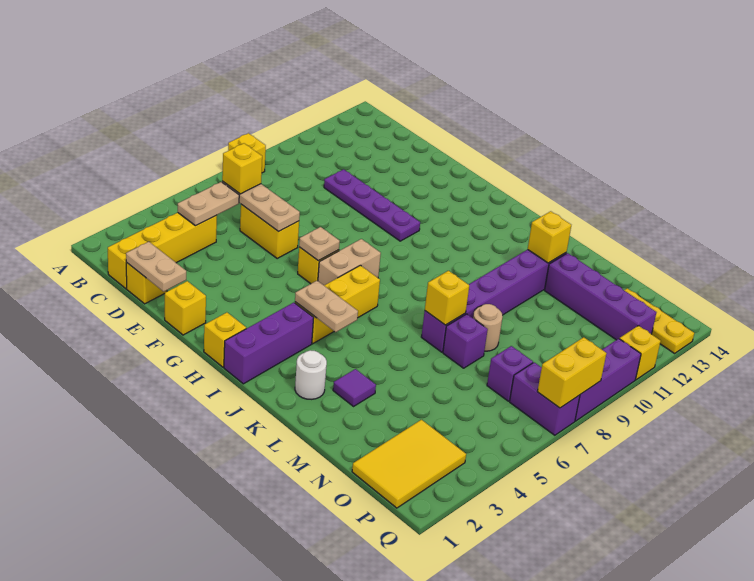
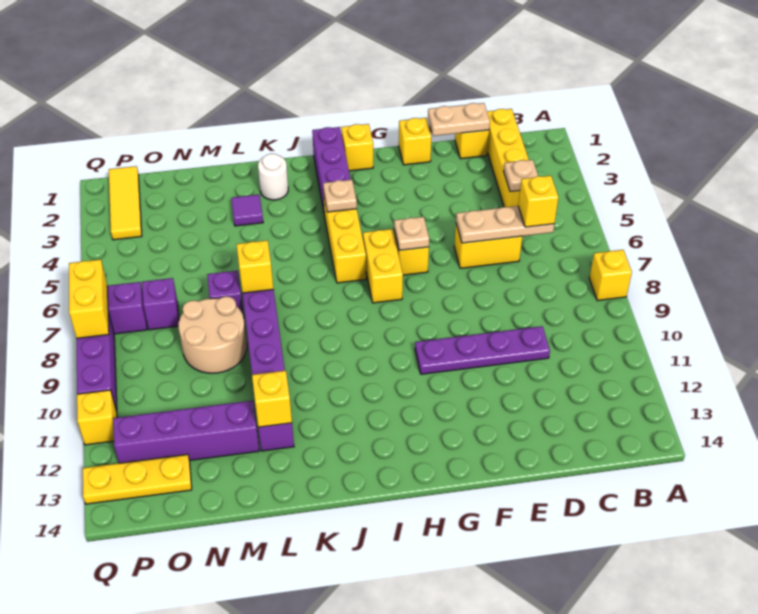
tan plate C4:C5 level 2 -> tan plate C4 level 2
tan brick H6:H7 level 1 -> yellow brick H6:H7 level 1
tan plate I4:J4 level 2 -> tan plate I4 level 2
tan round brick M8 level 1 -> tan round brick M8:N9 level 1
yellow tile O1:P3 level 1 -> yellow tile P1:P3 level 1

